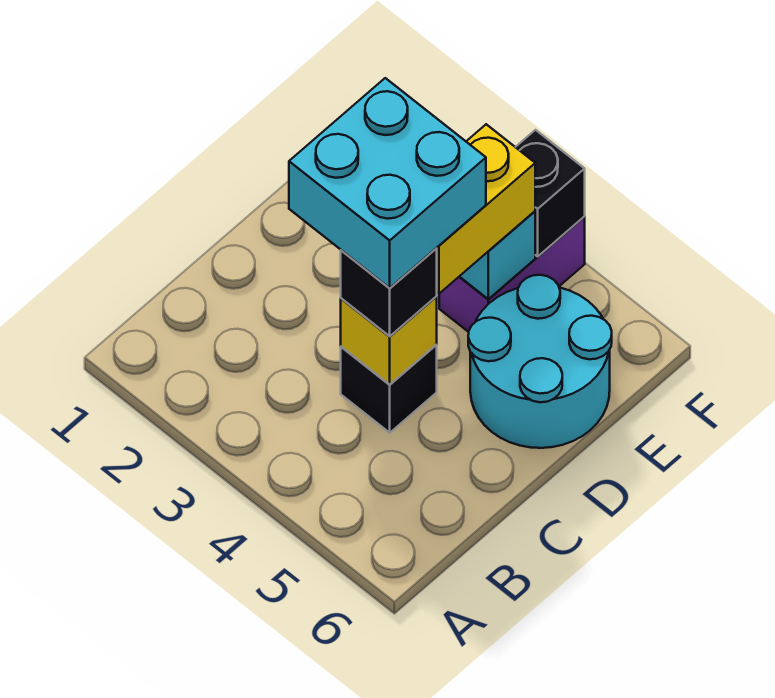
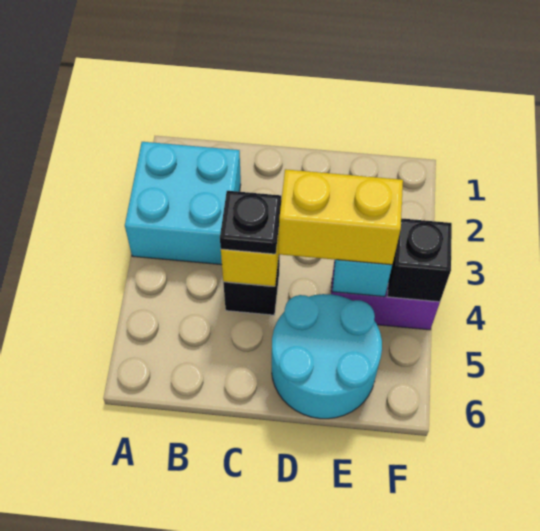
cyan brick C3:D4 level 4 -> cyan brick A2:B3 level 1
black brick C4 level 3 -> black plate C4 level 3

